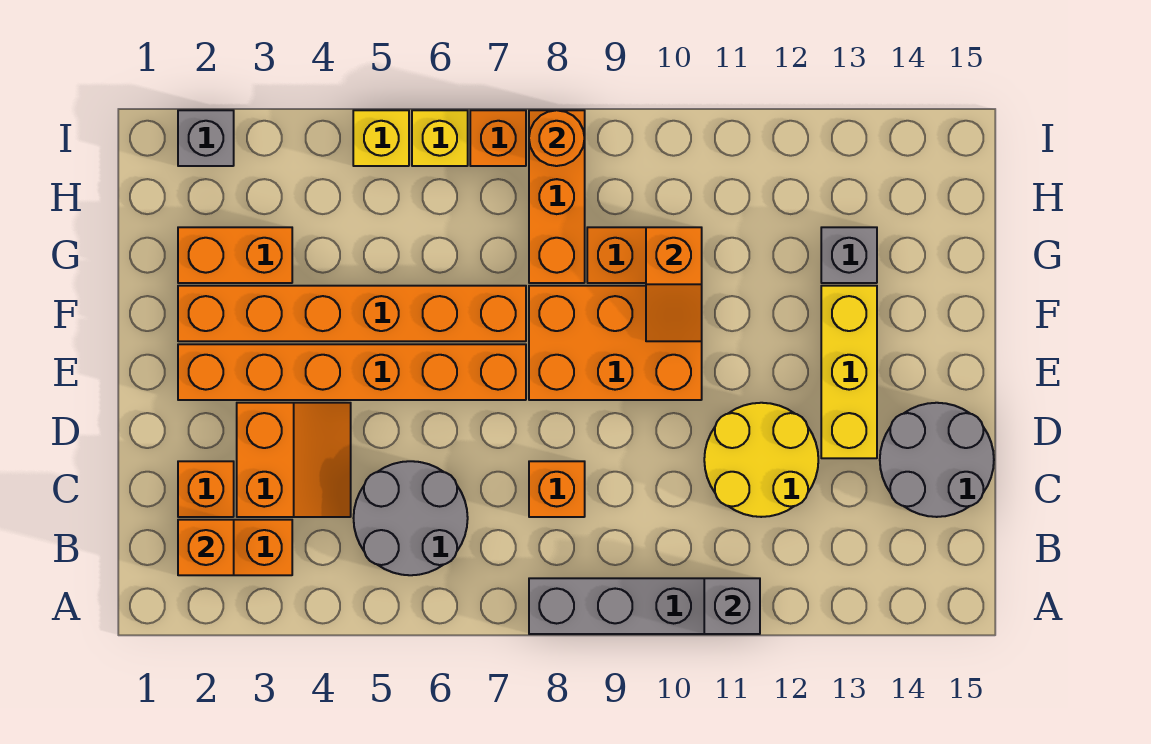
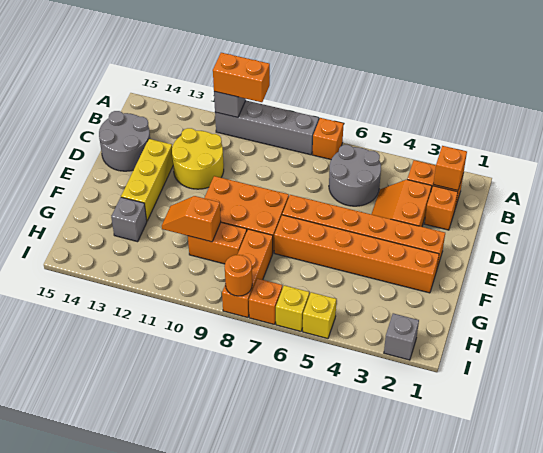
orange brick C8 level 1 -> orange brick A7 level 1
orange slope F10:G10 level 2 top G -> orange slope G10:G11 level 2 top 10
orange brick G2:G3 level 1 -> orange brick A10:A11 level 3

